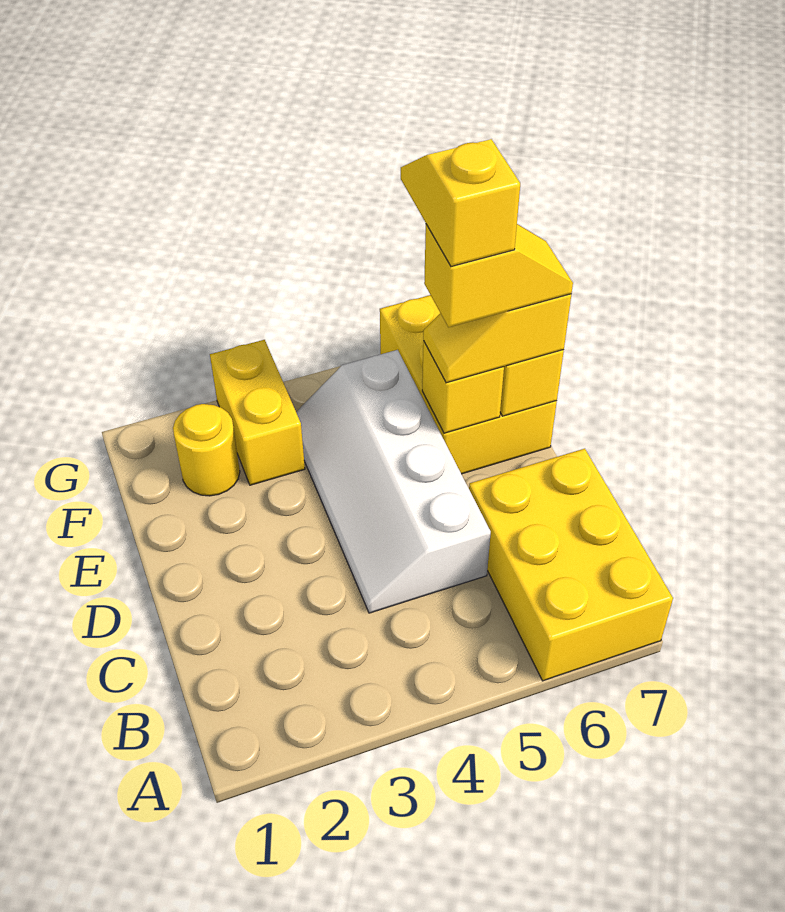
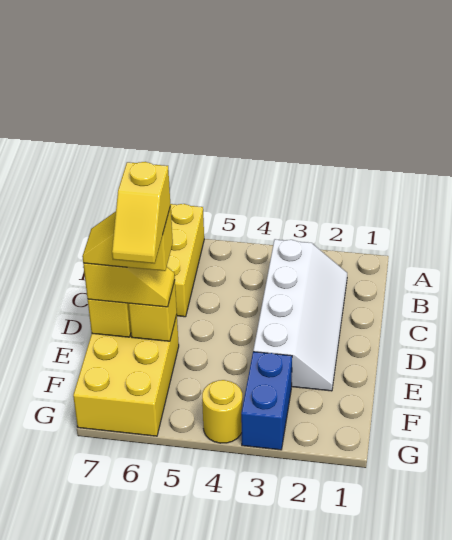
white slope C4:F5 level 1 top 5 -> white slope B2:E3 level 1 top 3
yellow round brick F2 level 1 -> yellow round brick G4 level 1
yellow brick F3:G3 level 1 -> blue brick F3:G3 level 1

